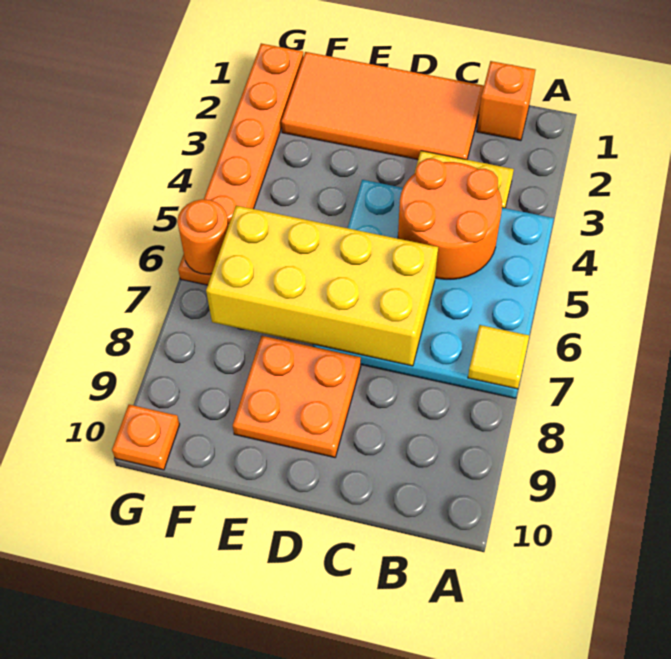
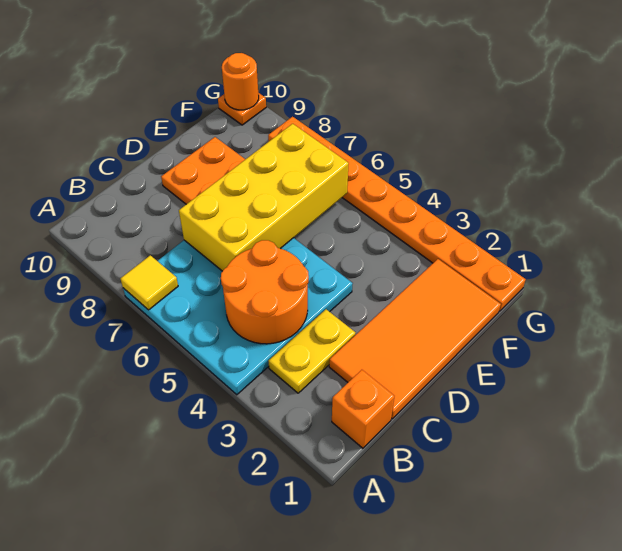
orange plate G1:G6 level 1 -> orange plate G1:G8 level 1
orange round brick G6 level 2 -> orange round brick G10 level 2

